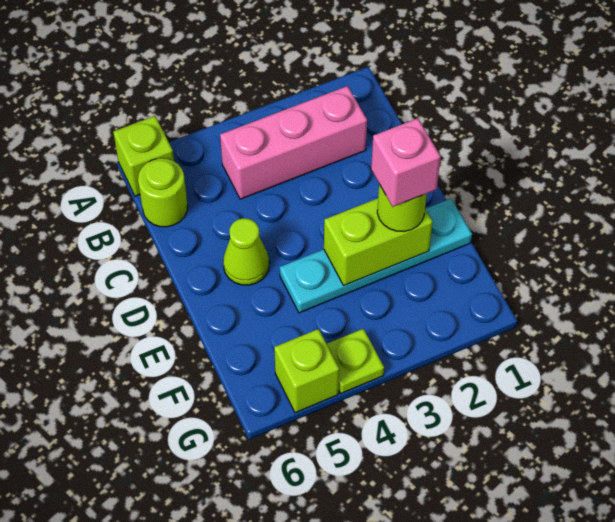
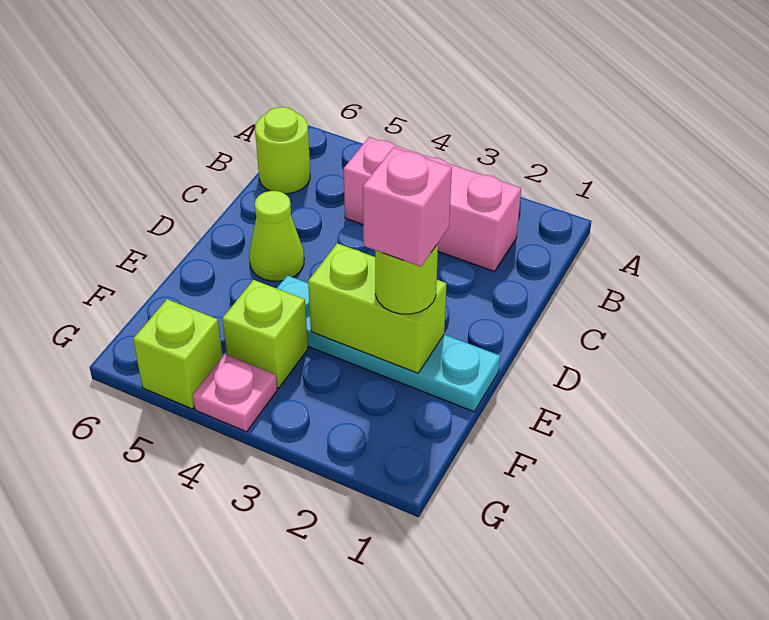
lime brick A6 level 1 -> lime brick F4 level 1
lime plate G4 level 1 -> pink plate G4 level 1

